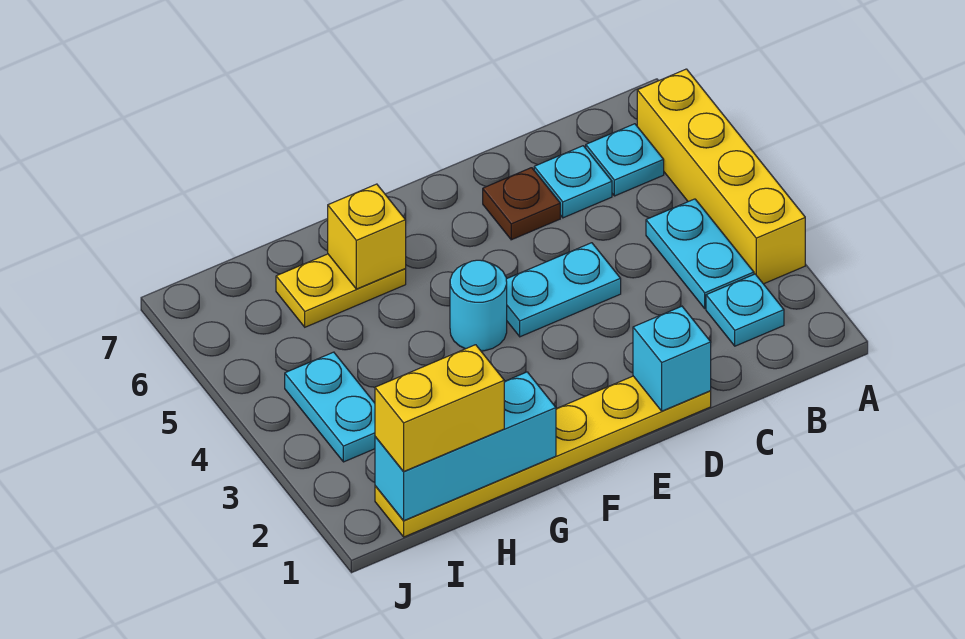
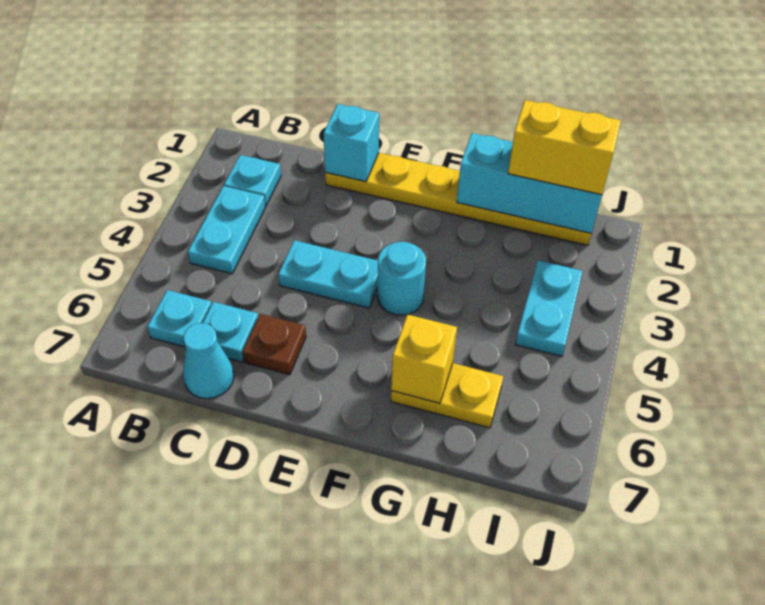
yellow brick A3:A6 level 1 -> none
none -> cyan cone C7 level 1

